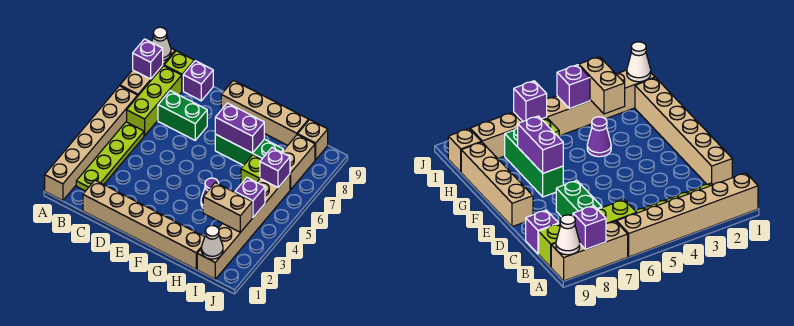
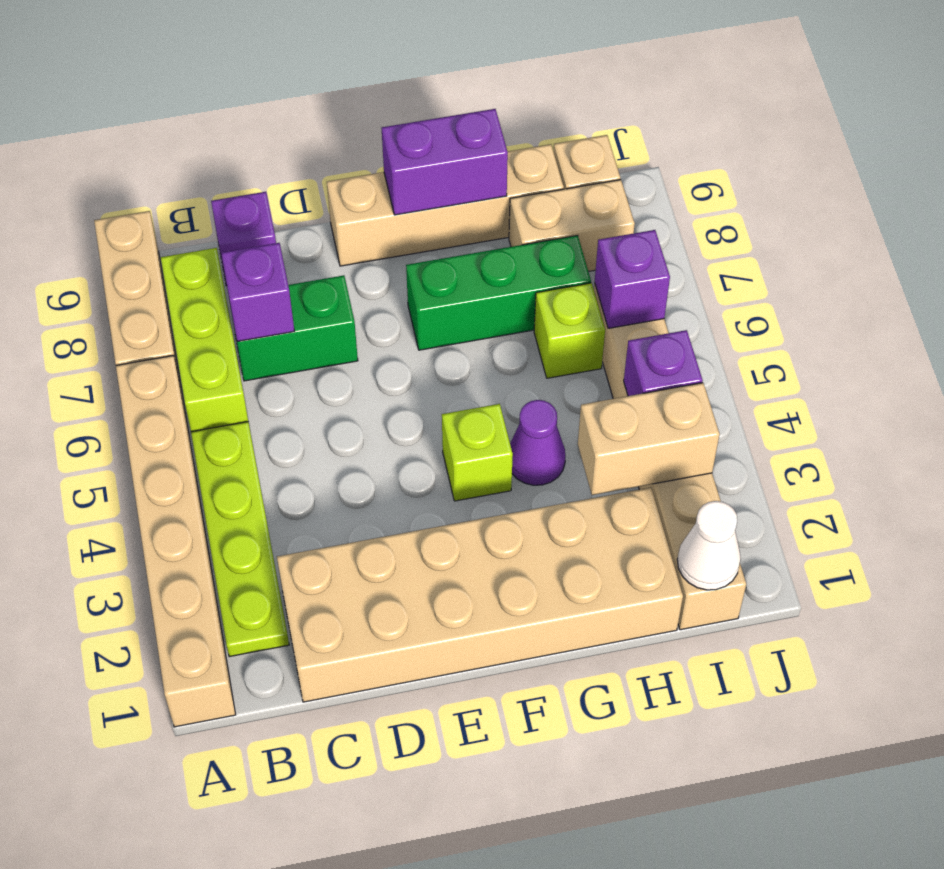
purple brick A8 level 2 -> purple brick C7 level 2
white cone A9 level 2 -> none
lime brick B9 level 1 -> lime brick F4 level 1
tan brick C1:H1 level 1 -> tan brick C1:H2 level 1
purple brick F7:G7 level 2 -> purple brick F9:G9 level 2
tan brick I7:I8 level 1 -> tan brick H8:I8 level 1

